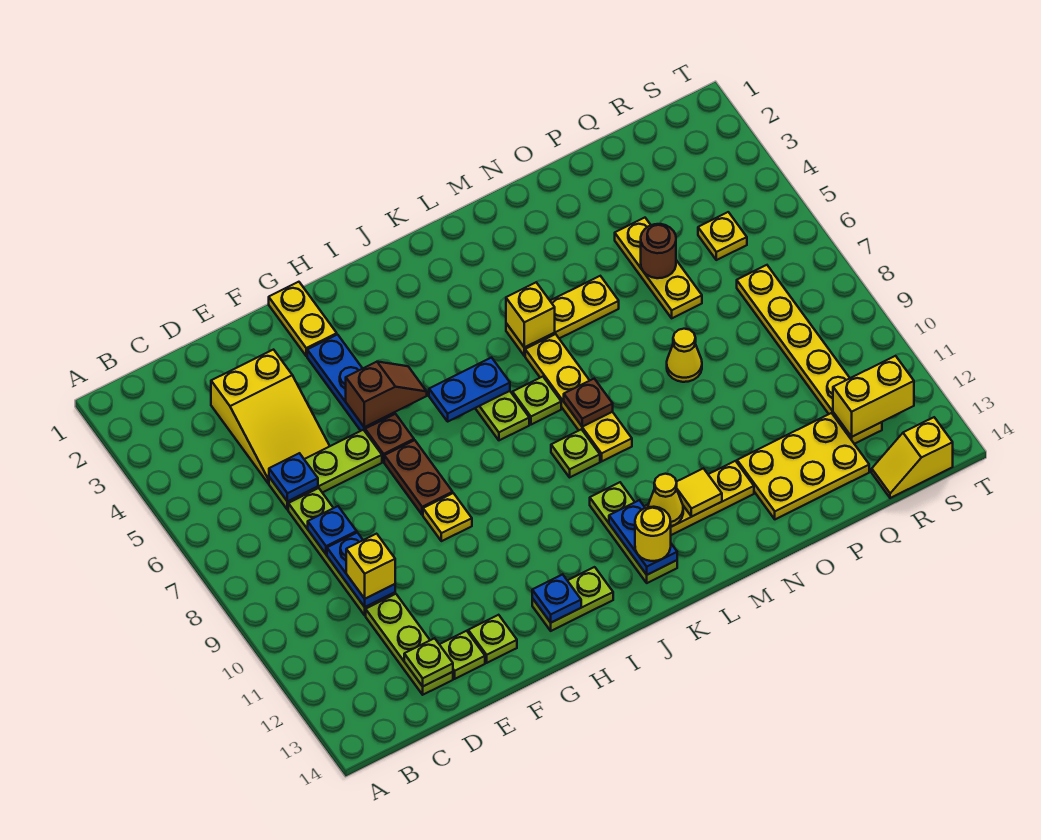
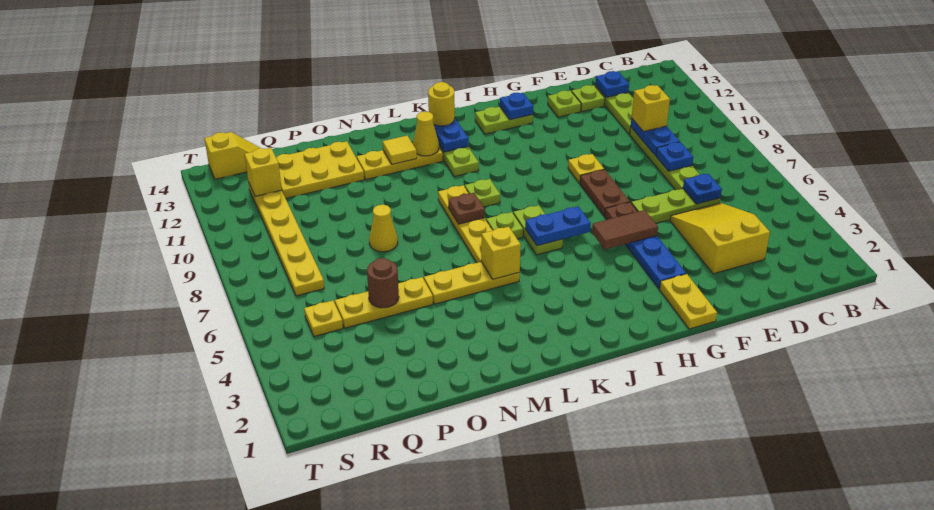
lime plate D13 level 2 -> blue plate D13 level 2
brown slope G5:H5 level 2 top G -> brown tile G5:H5 level 2
yellow plate P4:P6 level 1 -> yellow plate O5:Q5 level 1
yellow brick R12:S12 level 2 -> yellow brick R12 level 2

